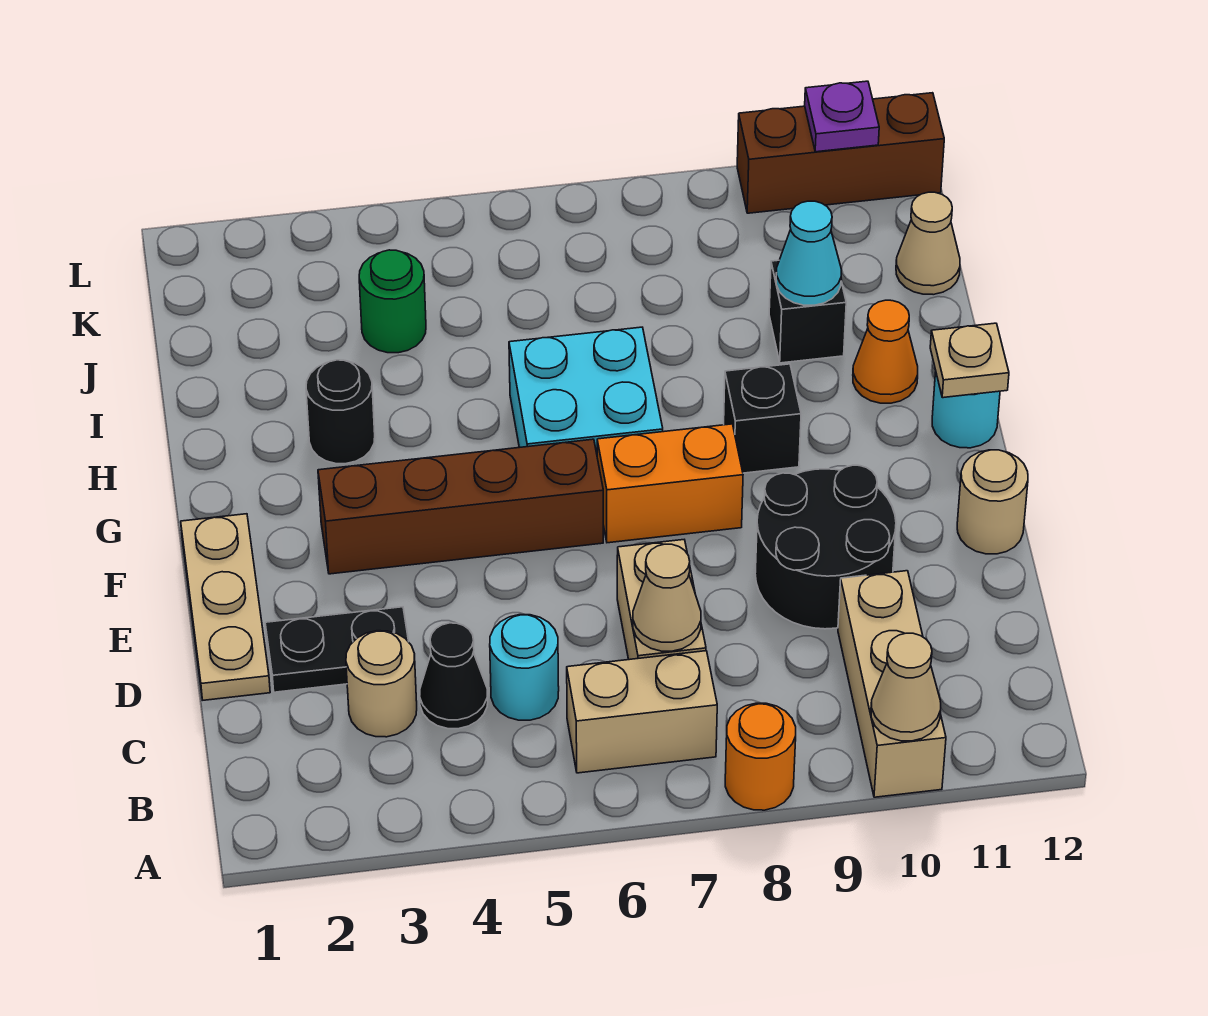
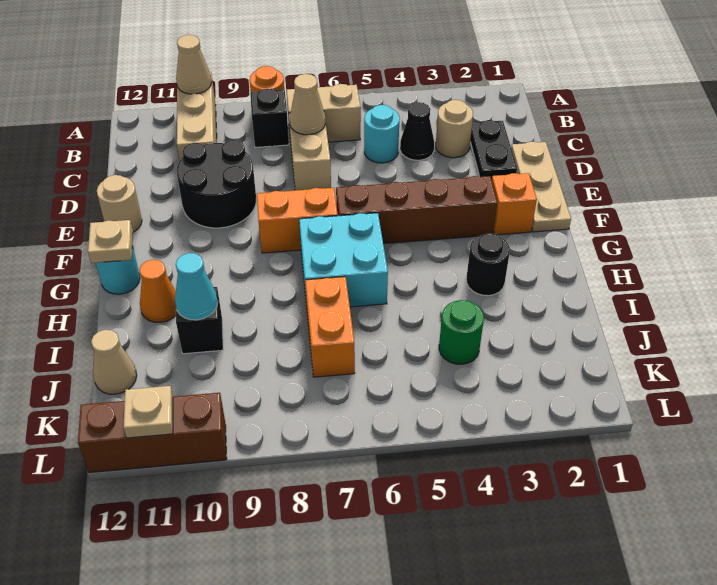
black plate D2:D3 level 1 -> black plate C2:D2 level 1
none -> orange brick F2 level 1
black brick G9 level 1 -> black brick B8 level 1
none -> orange brick I7:J7 level 1
purple plate L11 level 2 -> tan plate L11 level 2

